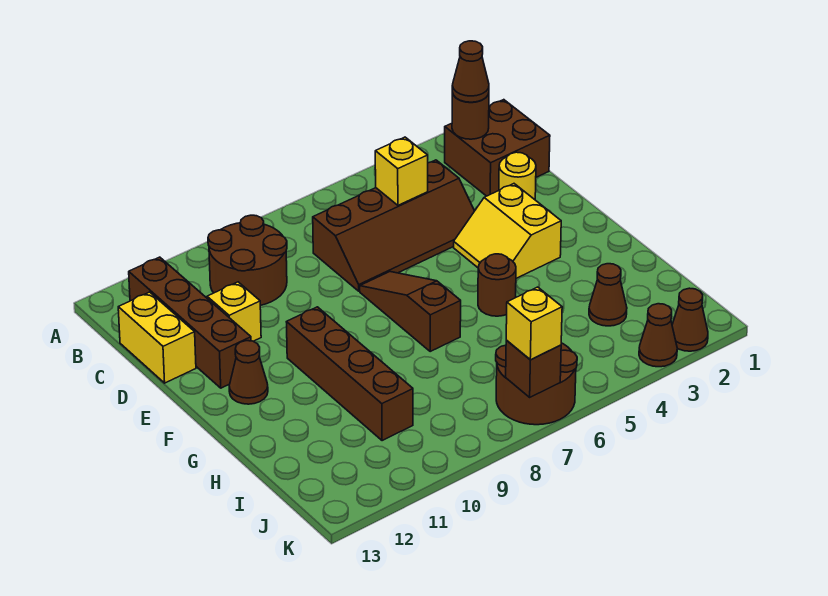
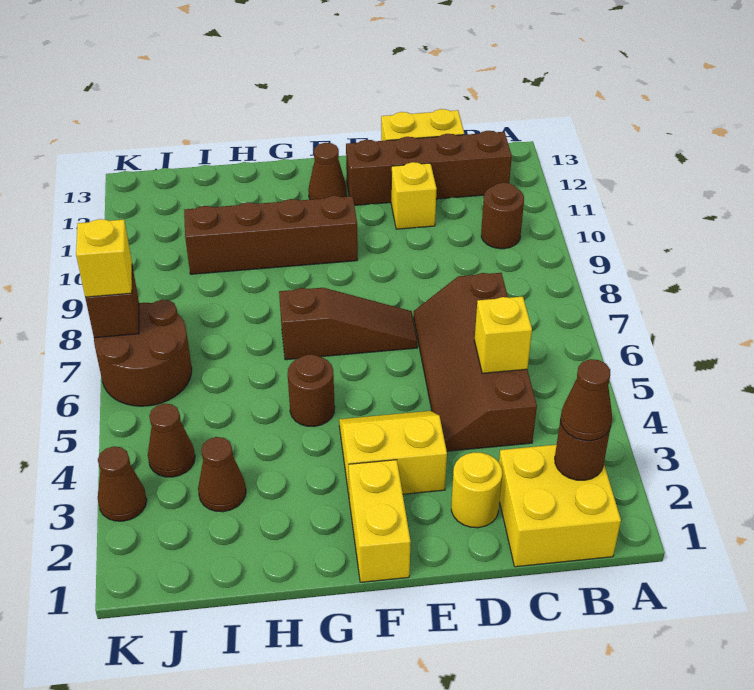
brown brick B1:C2 level 1 -> yellow brick B1:C2 level 1
brown round brick B9:C10 level 1 -> brown round brick B10 level 1
none -> yellow brick F1:F2 level 1
brown cone K2 level 1 -> brown cone J4 level 1

